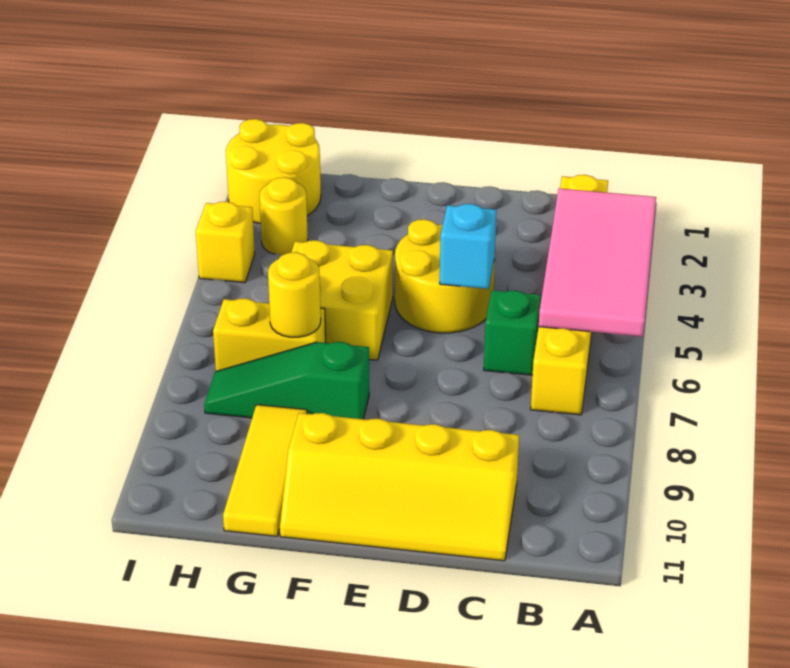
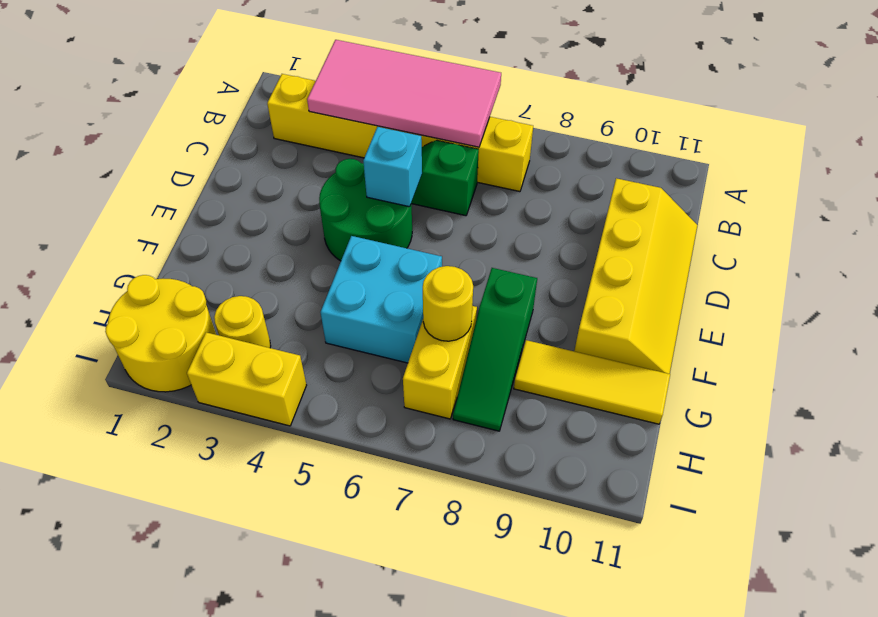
yellow round brick D4:E5 level 1 -> green round brick D4:E5 level 1
yellow brick F5:G6 level 1 -> cyan brick F5:G6 level 1
yellow brick I4 level 1 -> yellow brick I3:I4 level 1

